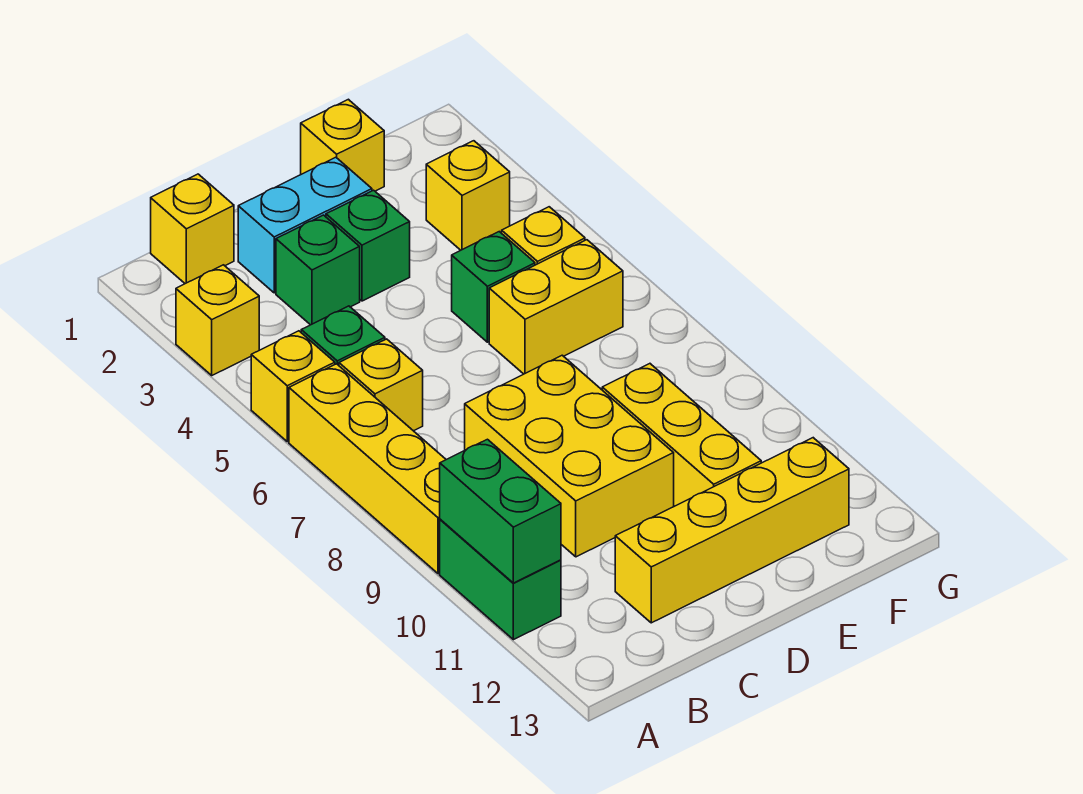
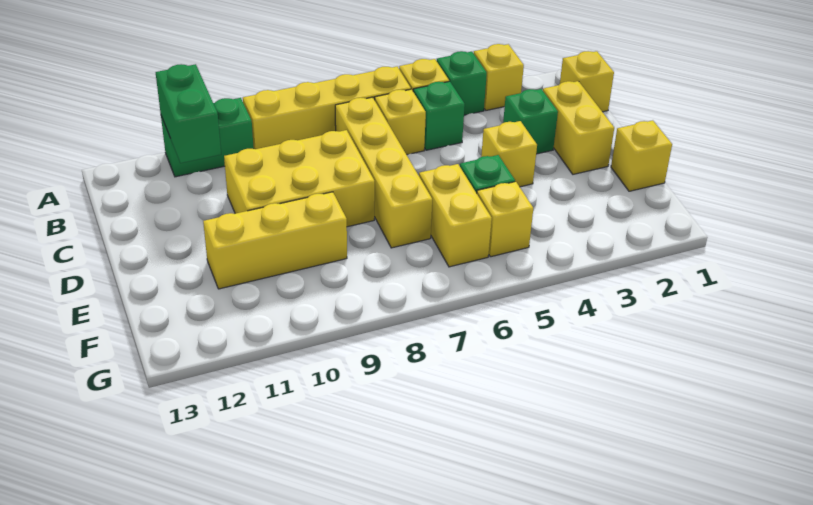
green brick A10:A11 level 2 -> green brick A11:B11 level 2
cyan brick C2:D2 level 1 -> yellow brick C2:D2 level 1
yellow brick C12:F12 level 1 -> yellow brick B7:E7 level 1
green brick D3 level 1 -> green brick A4 level 1
yellow brick F3 level 1 -> yellow brick D4 level 1

